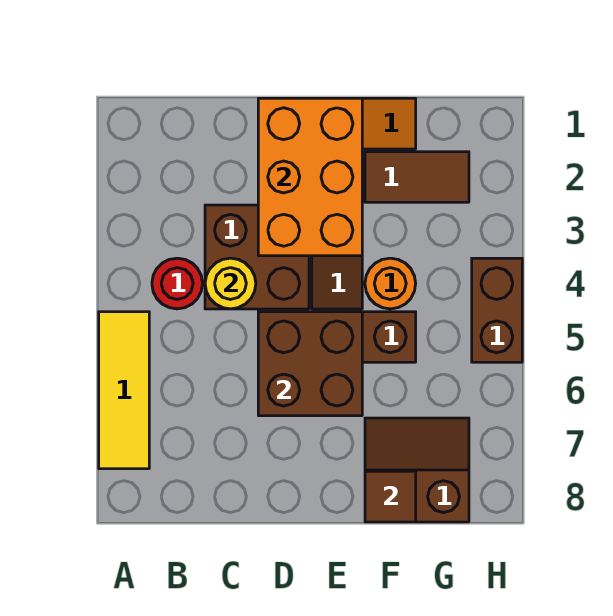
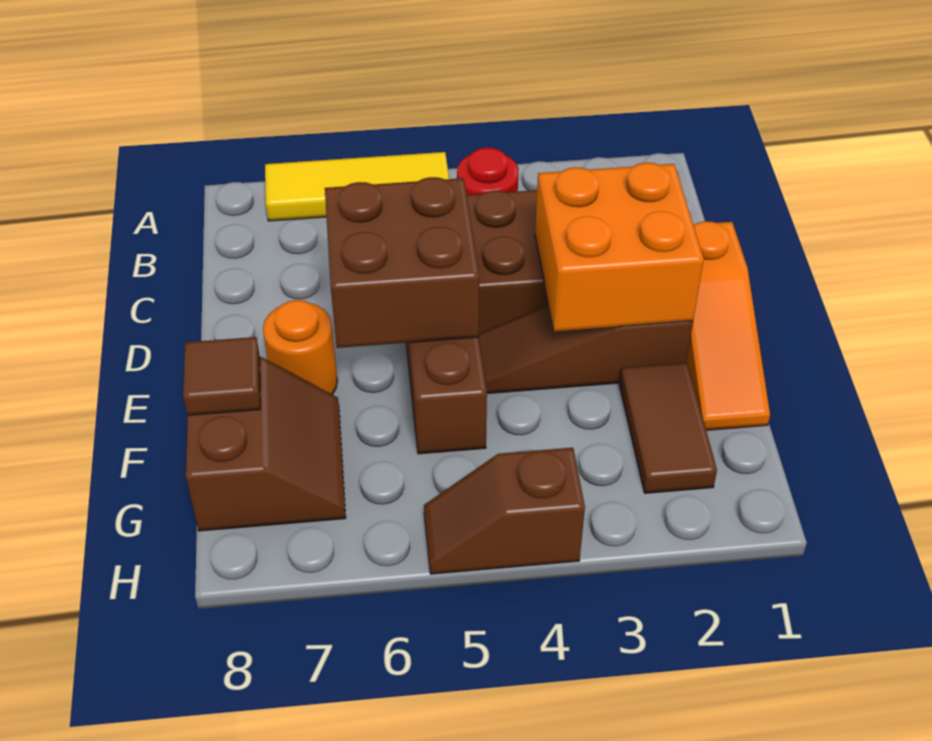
yellow round brick C4 level 2 -> none
orange brick D1:E3 level 2 -> orange brick D2:E3 level 2
orange round brick F4 level 1 -> orange round brick E7 level 1
brown brick H4:H5 level 1 -> brown slope H4:H5 level 1 top 4

